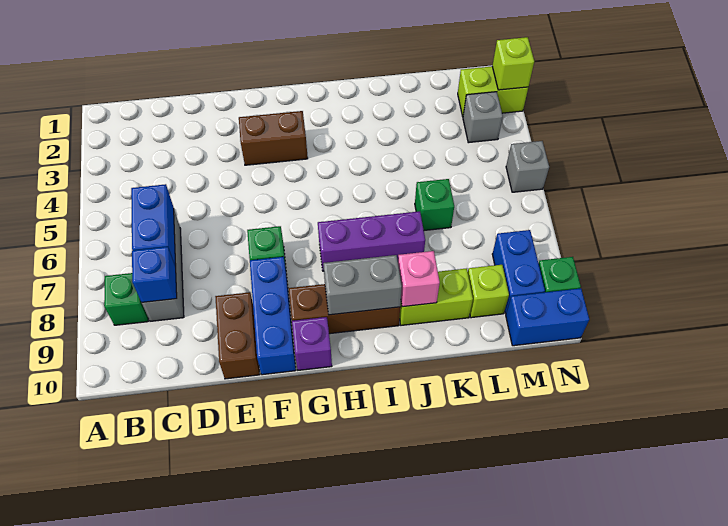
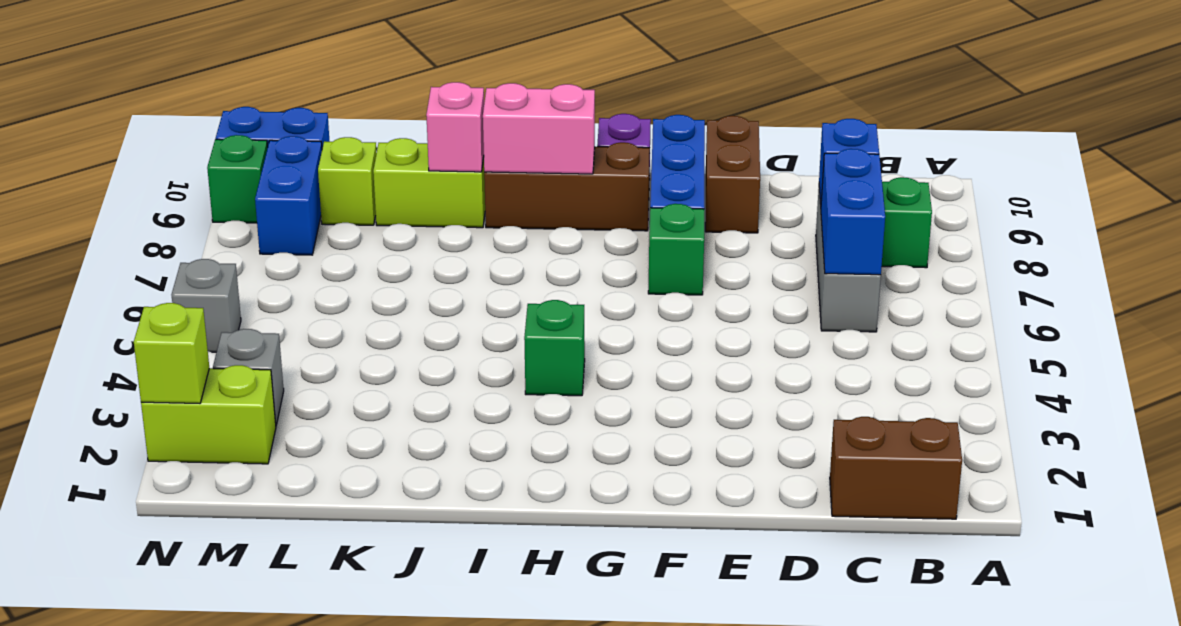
brown brick F3:G3 level 1 -> brown brick B1:C1 level 1
purple brick H7:J7 level 1 -> none
grey brick H9:I9 level 2 -> pink brick H9:I9 level 2
green brick K6 level 1 -> green brick H4 level 1

